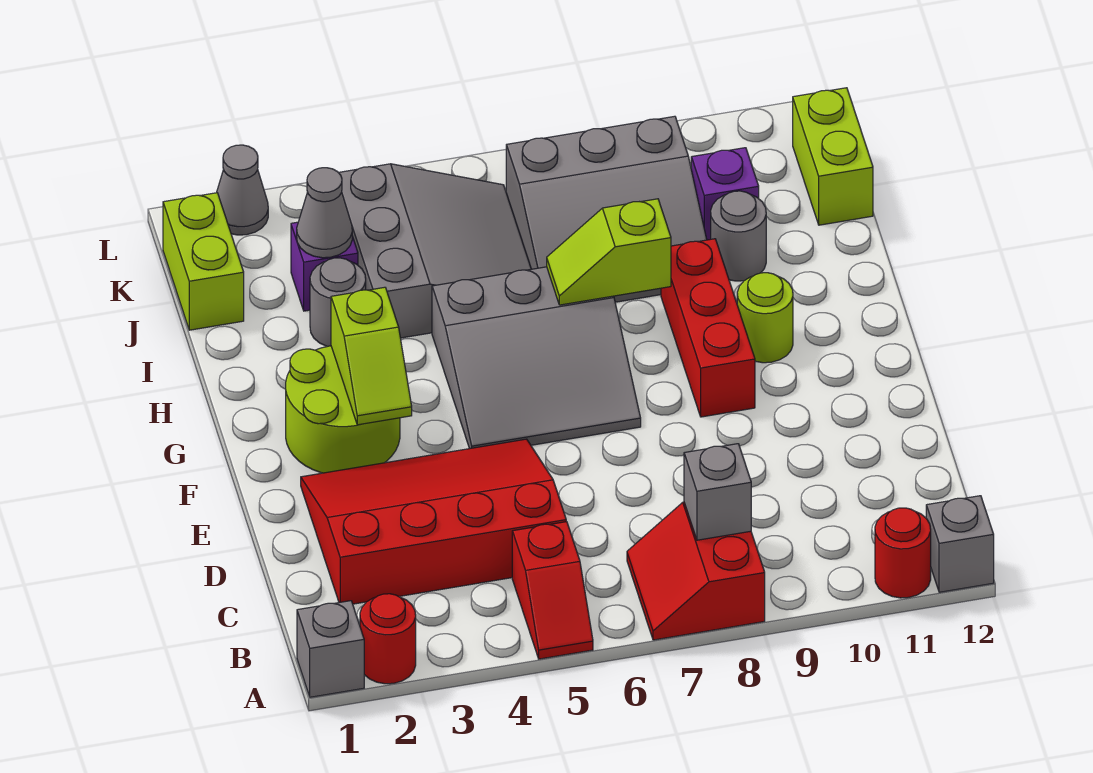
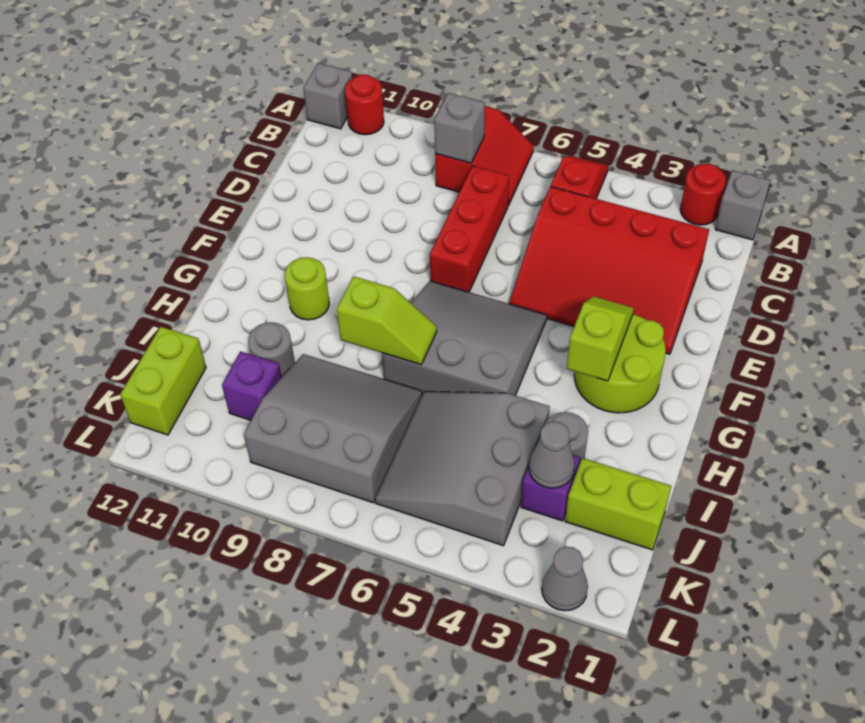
red brick F9:H9 level 1 -> red brick C7:E7 level 1
lime brick J1:K1 level 1 -> lime brick J1:J2 level 1

